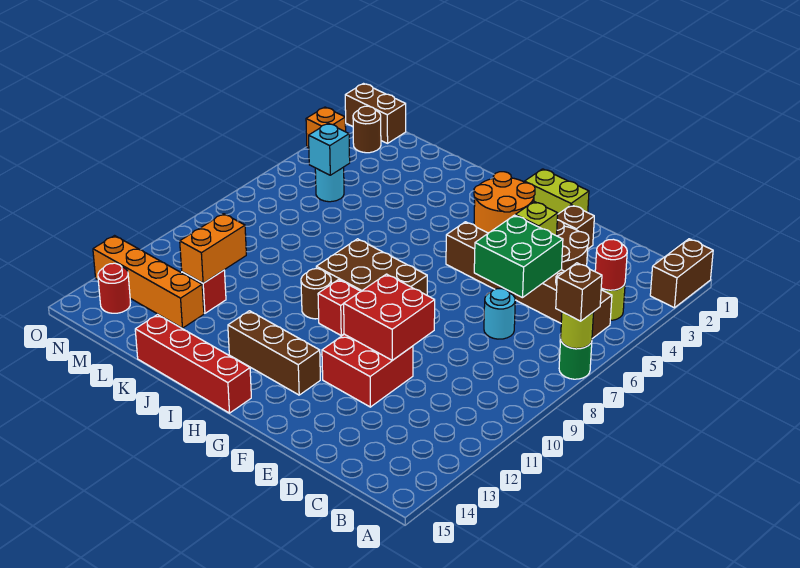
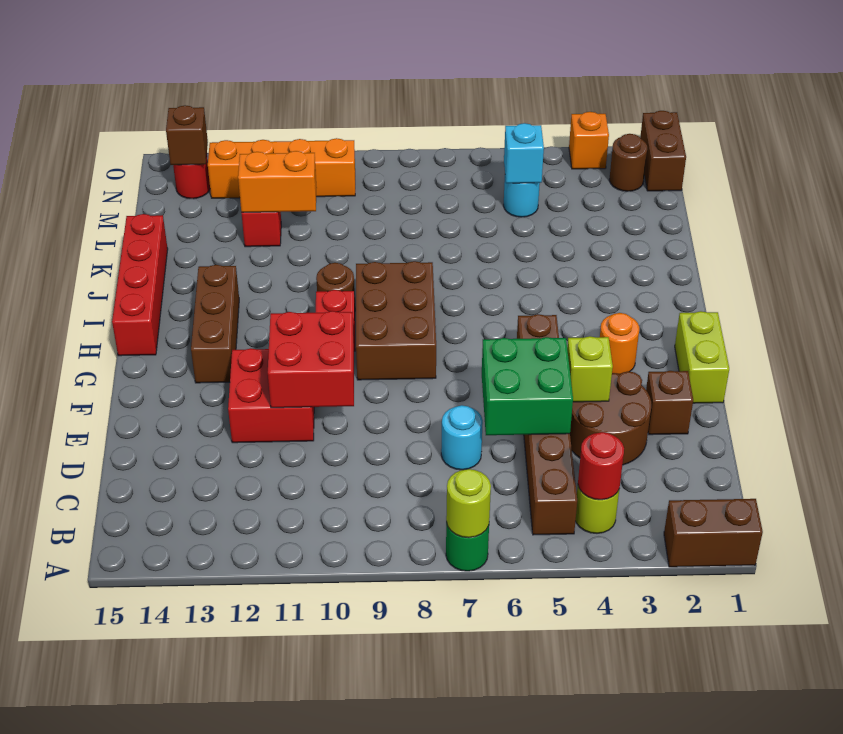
brown brick A7 level 3 -> brown brick N14 level 2
orange round brick G2:H3 level 1 -> orange round brick G3 level 1
orange brick L13:O13 level 1 -> orange brick N10:N13 level 1

